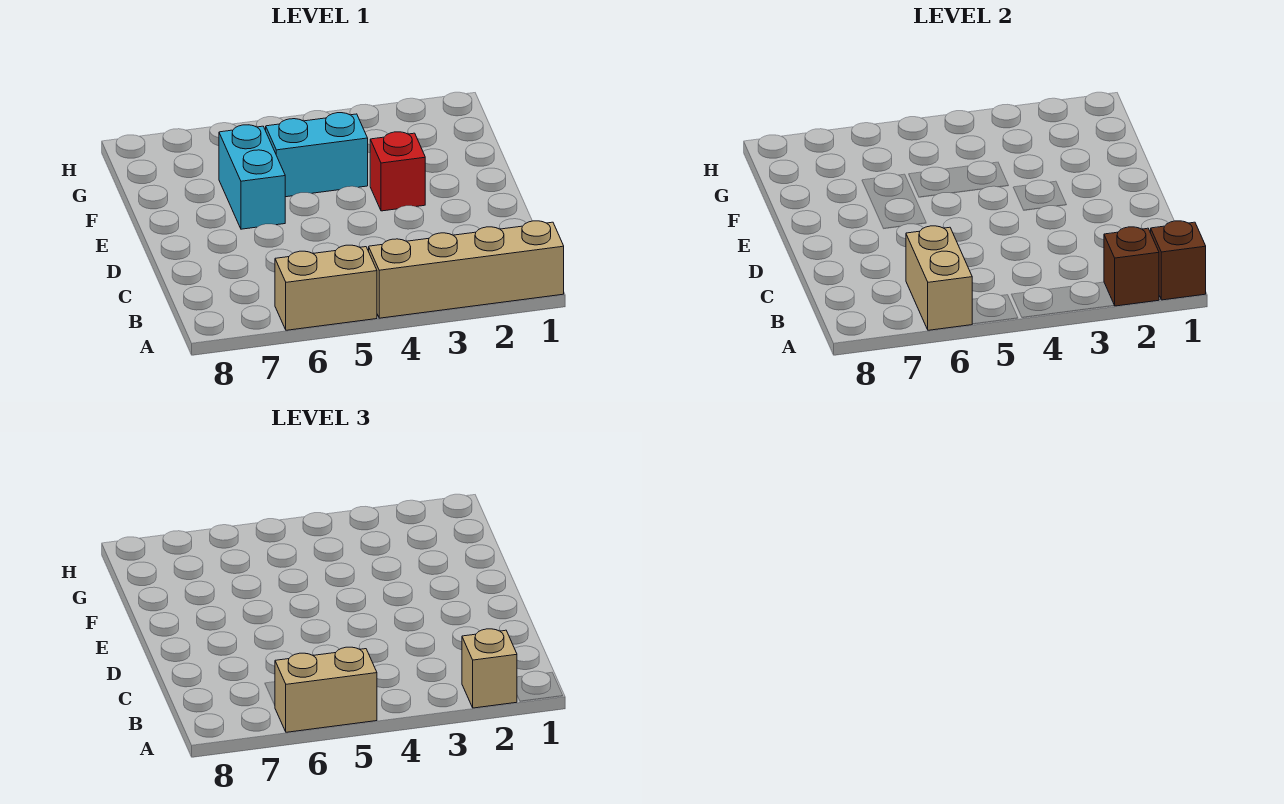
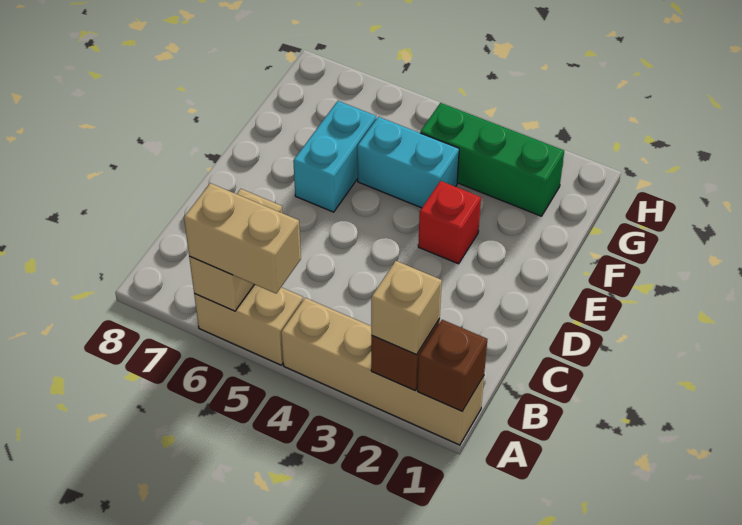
none -> green brick G2:G4 level 1

